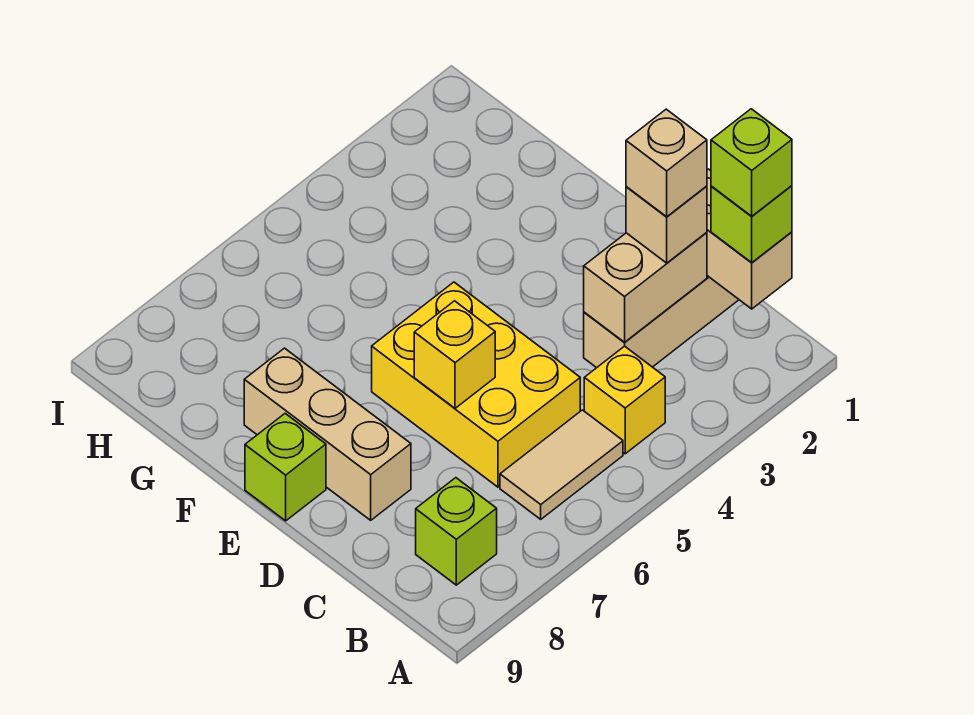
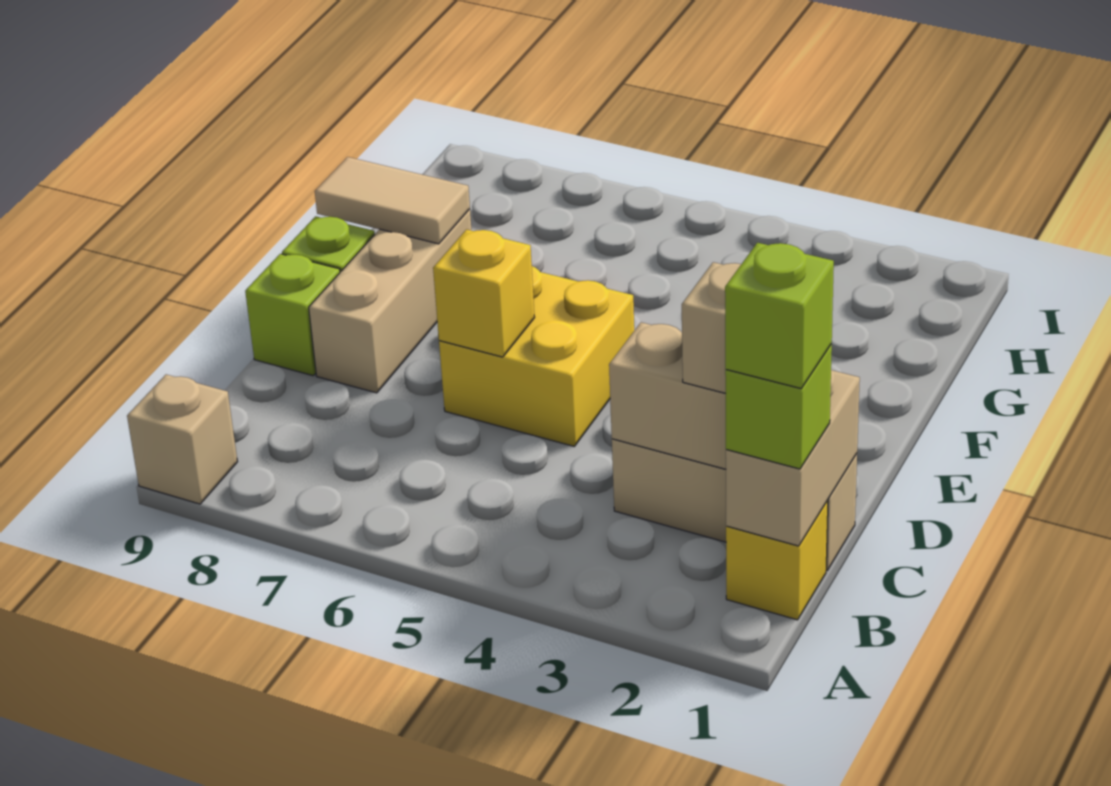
yellow brick B4 level 1 -> yellow brick B1 level 1
tan tile B5:B6 level 1 -> tan tile F8:F9 level 2
lime brick B8 level 1 -> lime brick D9 level 1
tan brick C2 level 4 -> tan brick A9 level 1
yellow brick C5:E6 level 1 -> yellow brick D5:E6 level 1

